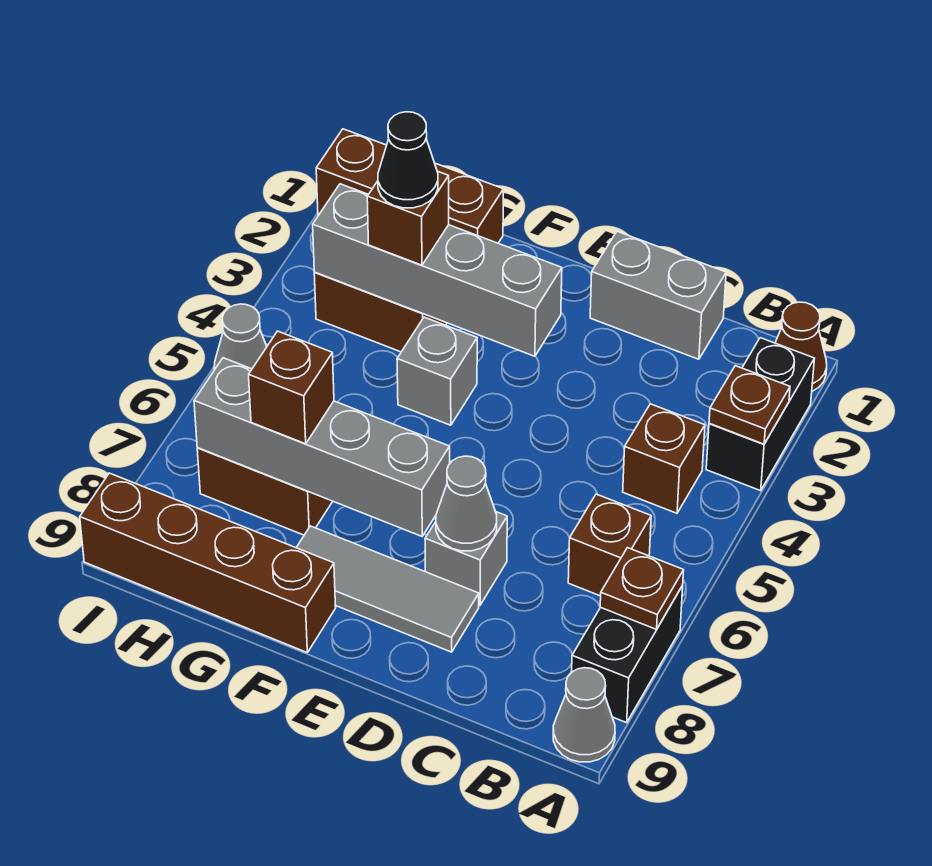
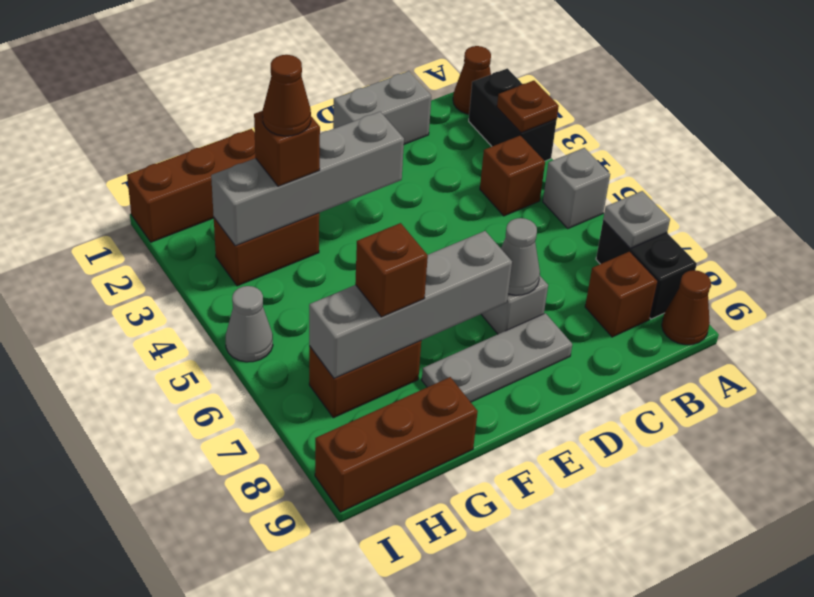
brown plate A7 level 2 -> grey plate A7 level 2
grey cone A9 level 1 -> brown cone A9 level 1
brown brick B6 level 1 -> brown brick B8 level 1
grey tile D8:F8 level 1 -> grey plate D8:F8 level 1
grey brick F4 level 1 -> grey brick A5 level 1
brown brick F9:I9 level 1 -> brown brick G9:I9 level 1
black cone G3 level 4 -> brown cone G3 level 4

